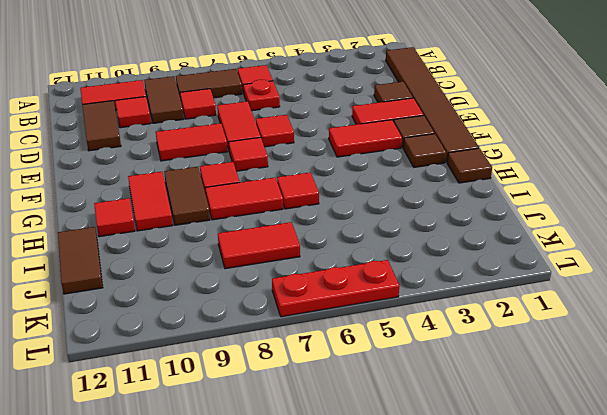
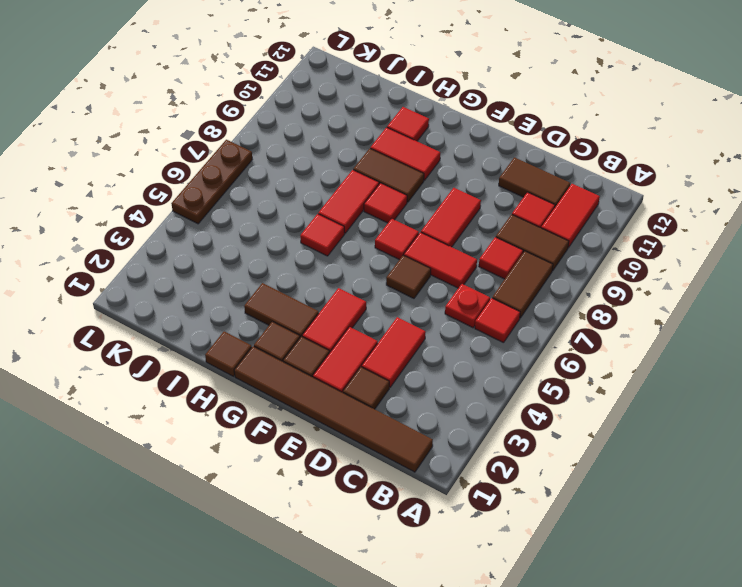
red tile E6 level 1 -> brown tile E6 level 1
brown tile I12:J12 level 1 -> brown tile G3:H3 level 1
red tile J7:J8 level 1 -> red tile D3:D4 level 1
red plate L5:L7 level 1 -> brown plate L5:L7 level 1

